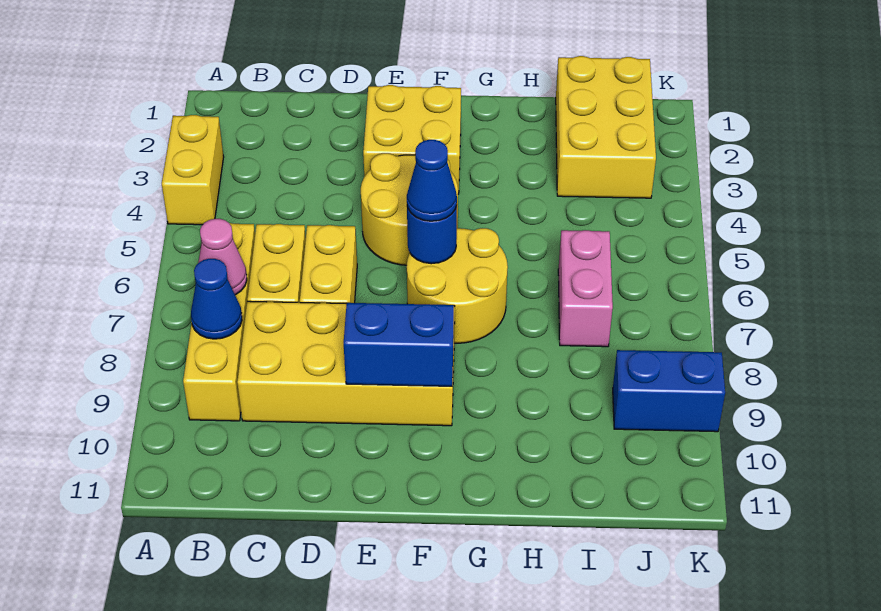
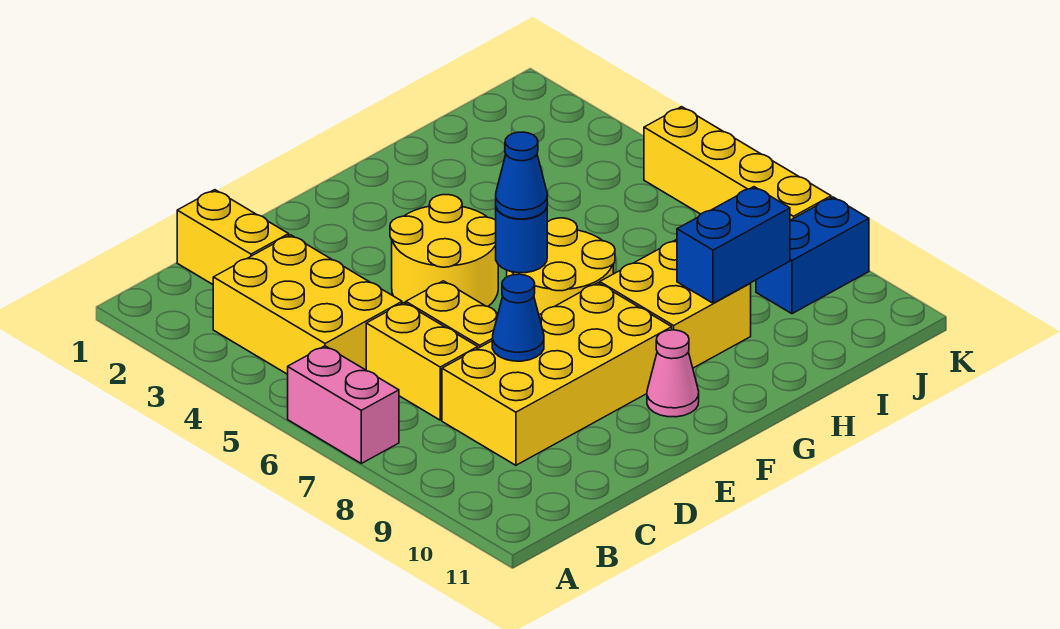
yellow brick A3:A4 level 1 -> yellow brick C1:C2 level 1
yellow brick B6:B9 level 1 -> yellow brick K5:K8 level 1
pink cone B7 level 2 -> pink cone F10 level 1
blue cone B8 level 2 -> blue cone D8 level 2
yellow brick E2:F3 level 1 -> yellow brick G8:H9 level 1
blue brick E9:F9 level 2 -> blue brick H9:I9 level 2
yellow brick I1:J3 level 1 -> yellow brick B3:C5 level 1
pink brick I6:I7 level 1 -> pink brick A6:A7 level 1

